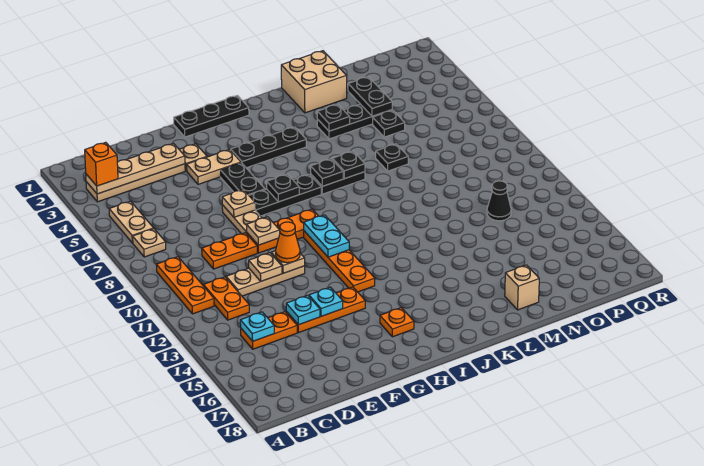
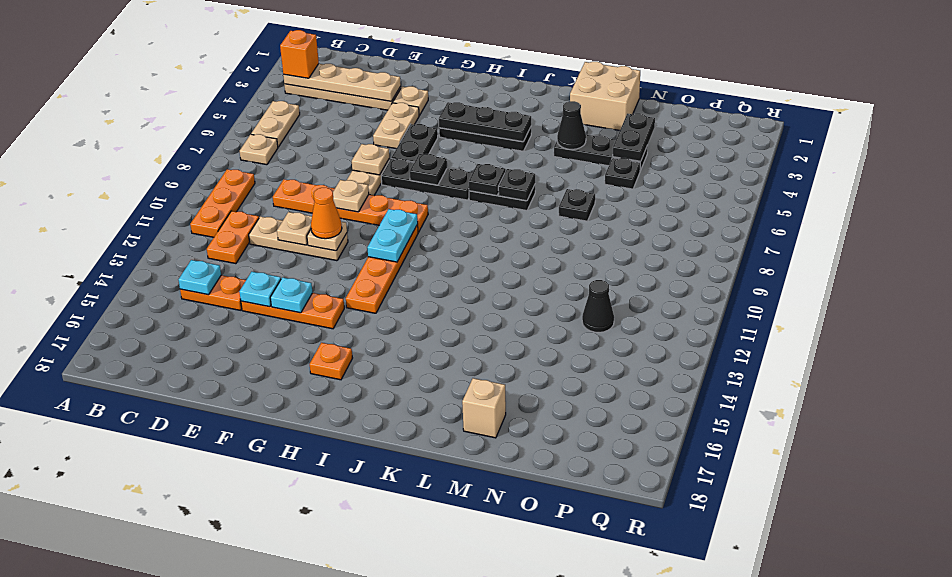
tan plate F4:G4 level 1 -> tan plate F4:F5 level 1
black plate G1:I1 level 1 -> black plate H4:J4 level 2
black plate L4 level 2 -> black cone L4 level 2

